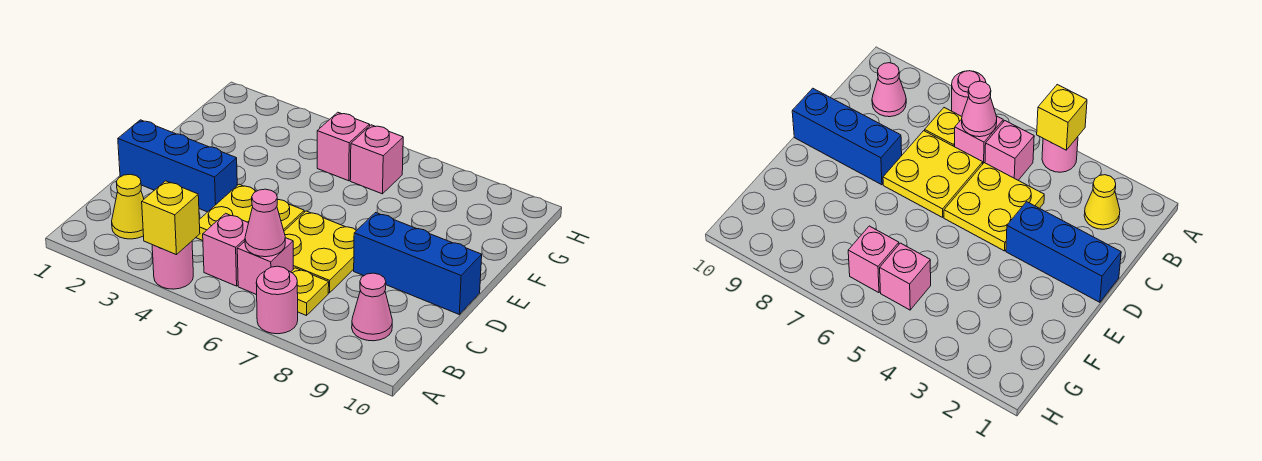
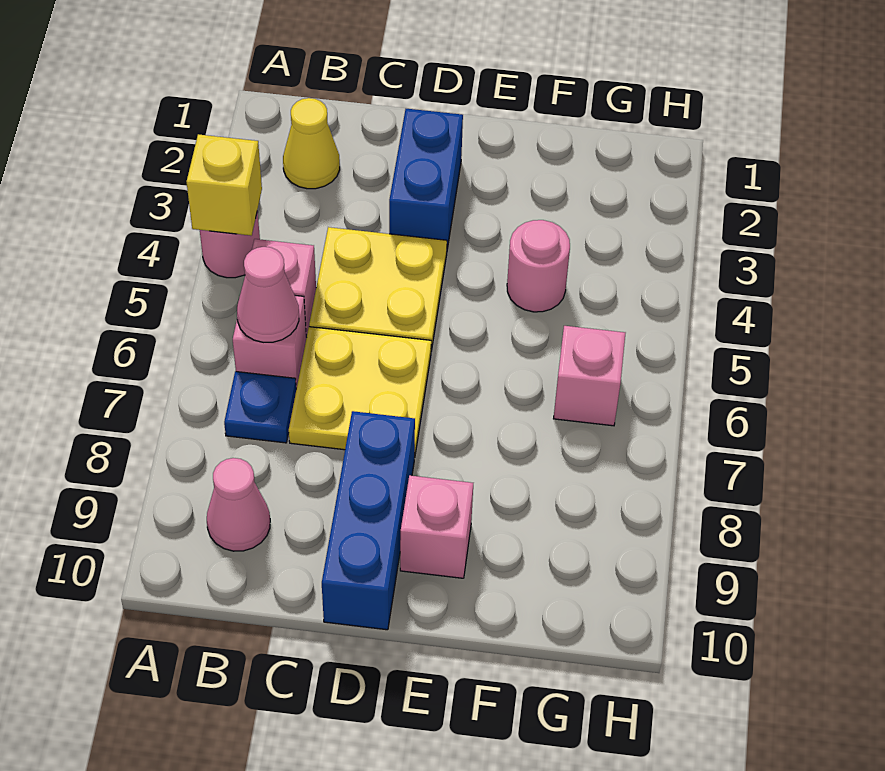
pink round brick A7 level 1 -> pink round brick F4 level 1
yellow plate B7 level 1 -> blue plate B7 level 1
blue brick D1:D3 level 1 -> blue brick D2:D3 level 1
pink brick G5 level 1 -> pink brick E9 level 1

